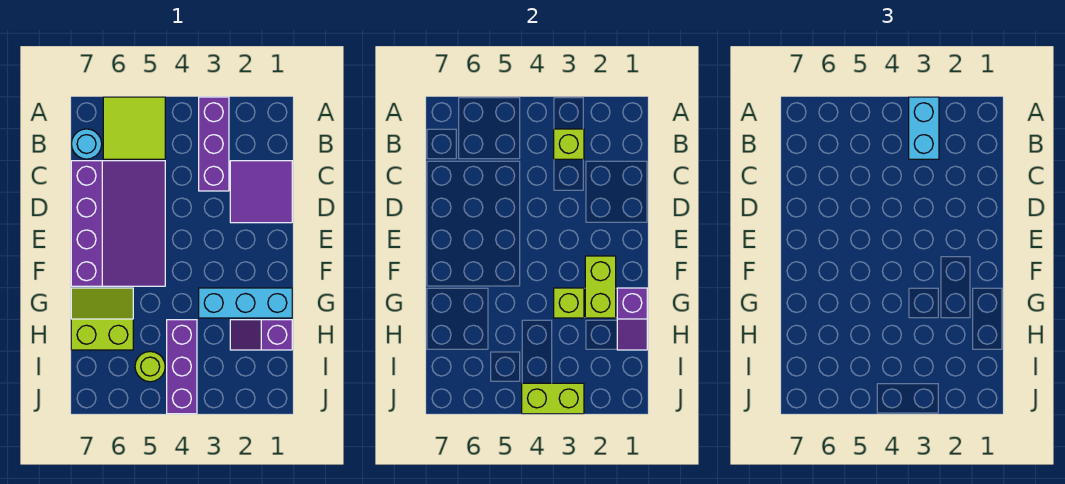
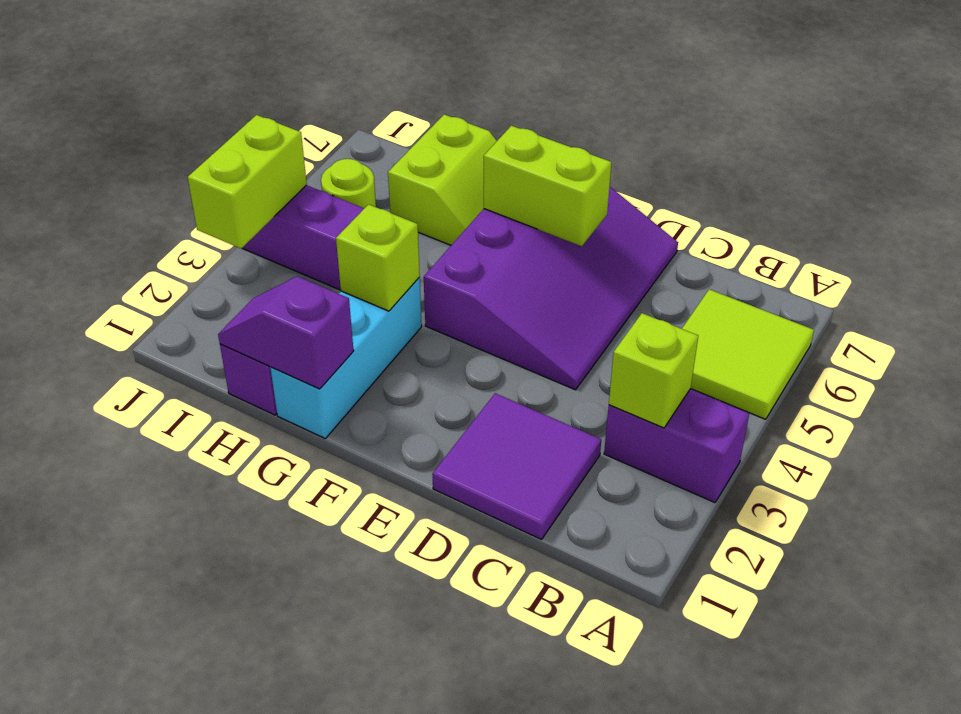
purple brick A3:C3 level 1 -> purple brick A3:B3 level 1
cyan brick A3:B3 level 3 -> none
cyan round brick B7 level 1 -> none
purple slope C5:F7 level 1 top 7 -> purple slope D4:F7 level 1 top F
lime brick F2:G2 level 2 -> lime brick E6:F6 level 2

